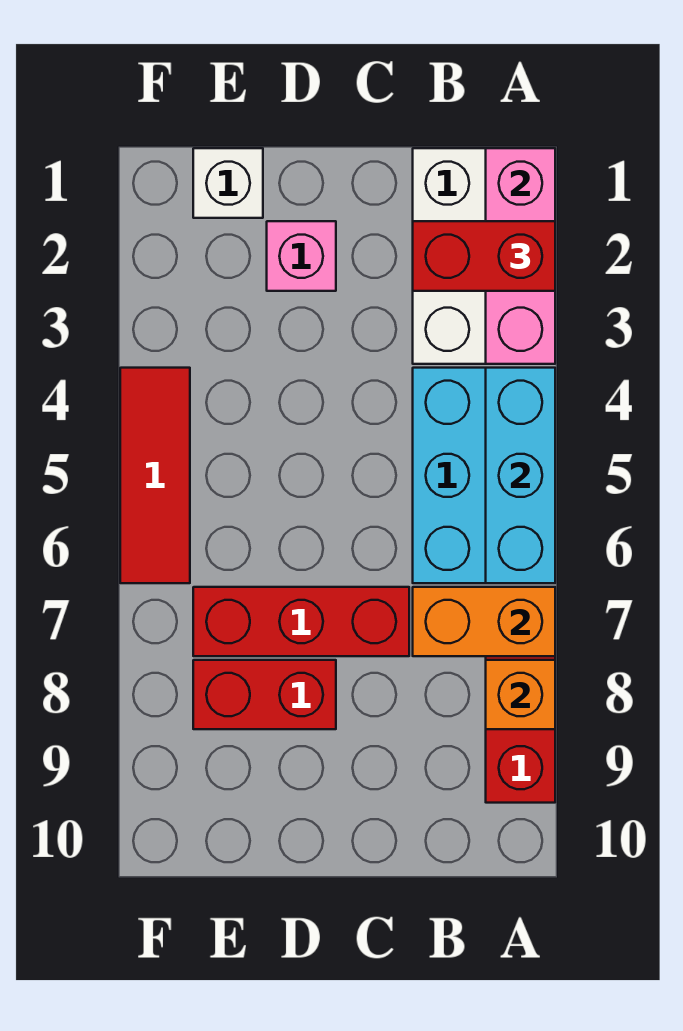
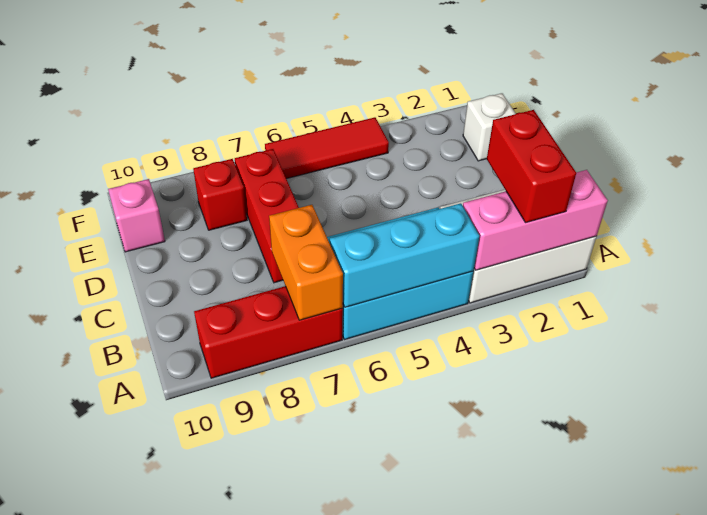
orange brick A8 level 2 -> none
pink brick D2 level 1 -> pink brick E10 level 1
red brick D8:E8 level 1 -> red brick E8 level 1

